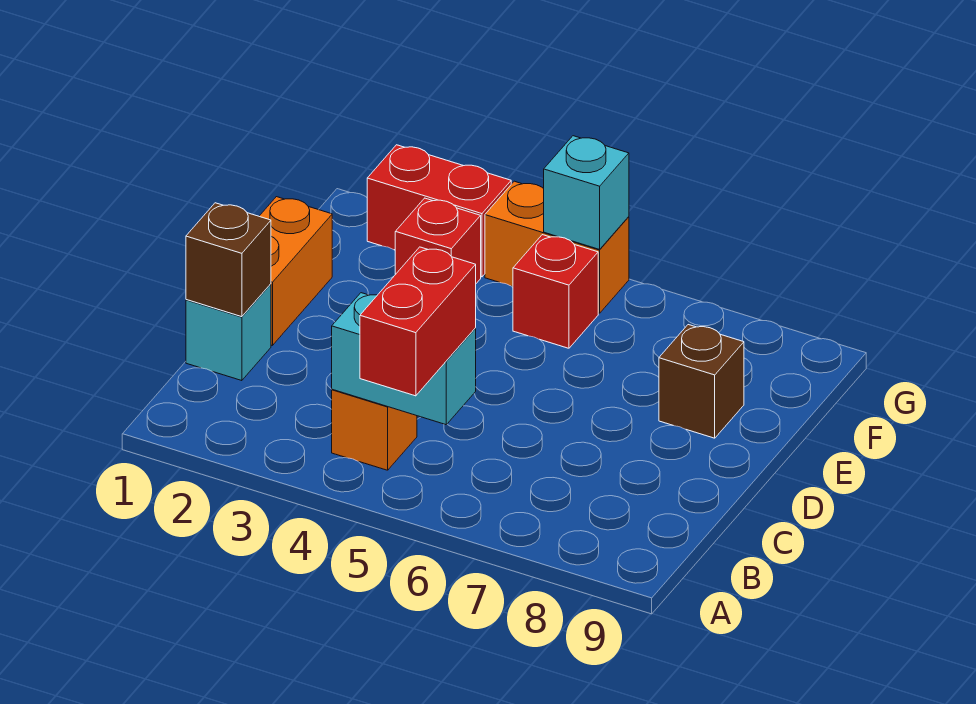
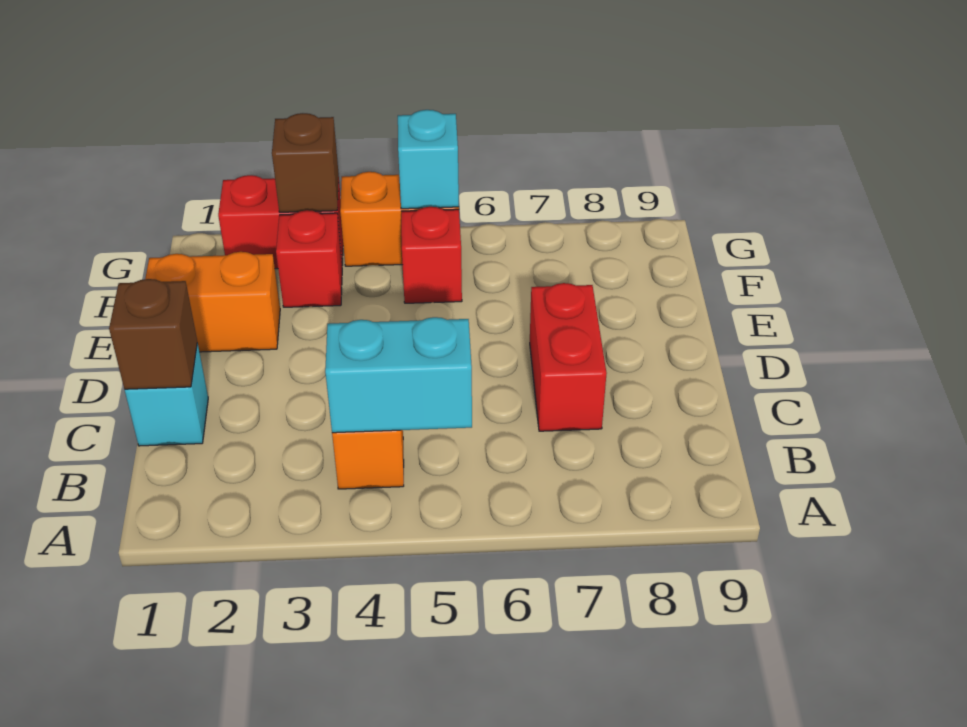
red brick A5:B5 level 3 -> red brick C7:D7 level 1
orange brick D1:E1 level 1 -> orange brick E1:E2 level 1
brown brick E8 level 1 -> brown brick G3 level 2

